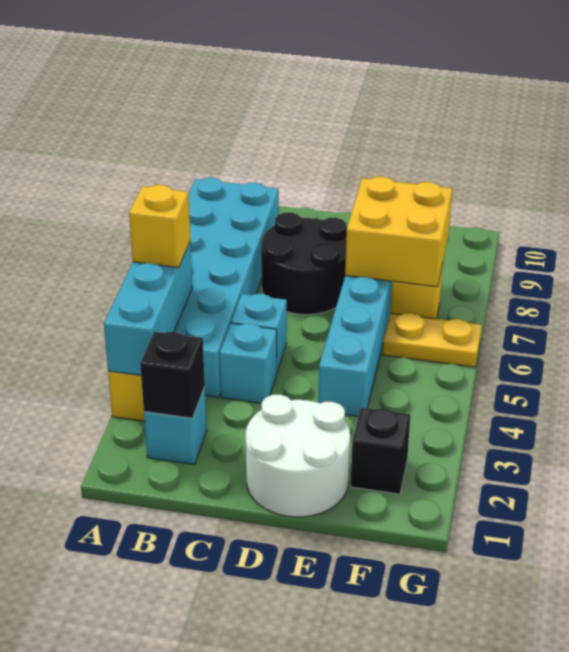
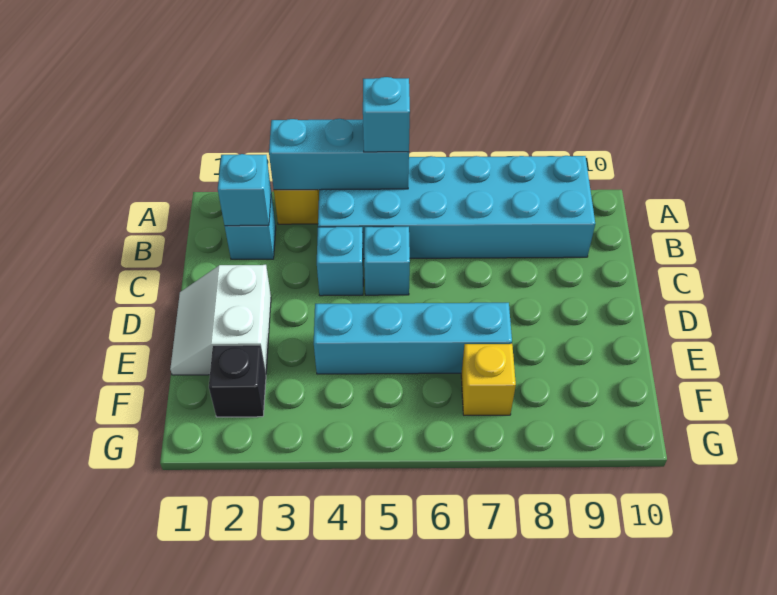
yellow brick A5 level 3 -> cyan brick A5 level 3
black brick B2 level 2 -> cyan brick B2 level 2
black round brick C7:D8 level 1 -> none
white round brick D1:E2 level 1 -> white slope D1:E2 level 1 top 2
yellow brick E7:F8 level 2 -> none
yellow plate F6:G6 level 1 -> none

